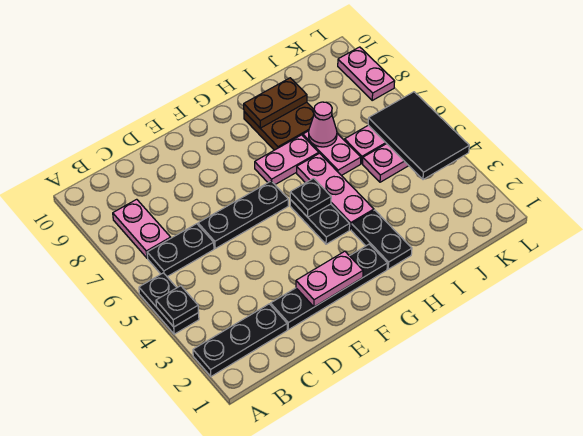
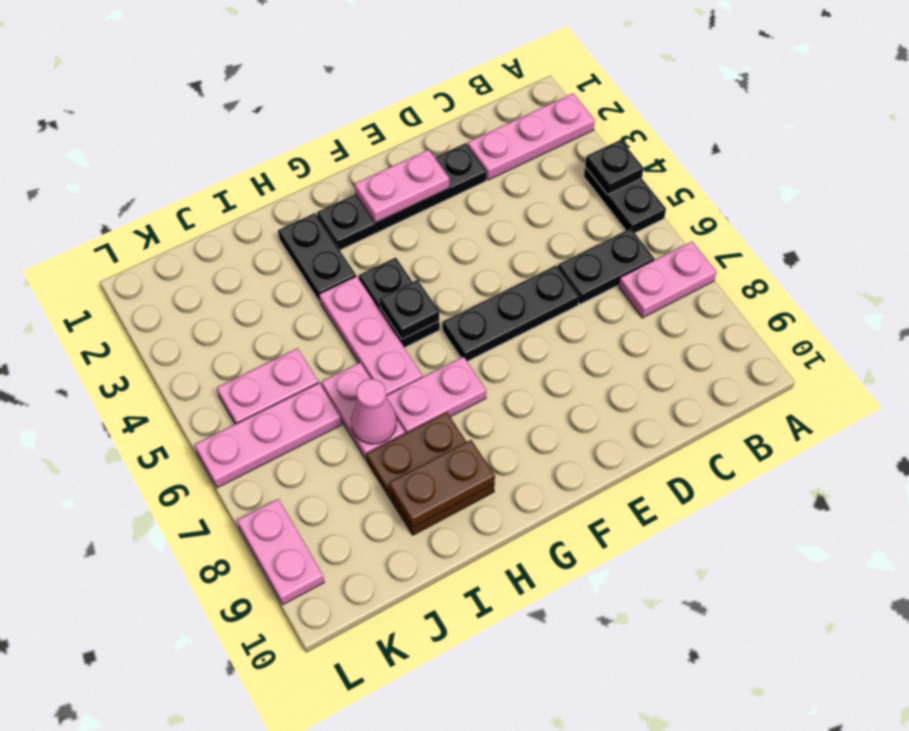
black plate A2:C2 level 1 -> pink plate A2:C2 level 1
pink plate B7:B8 level 1 -> pink plate A7:B7 level 1
black tile K4:L6 level 2 -> none

